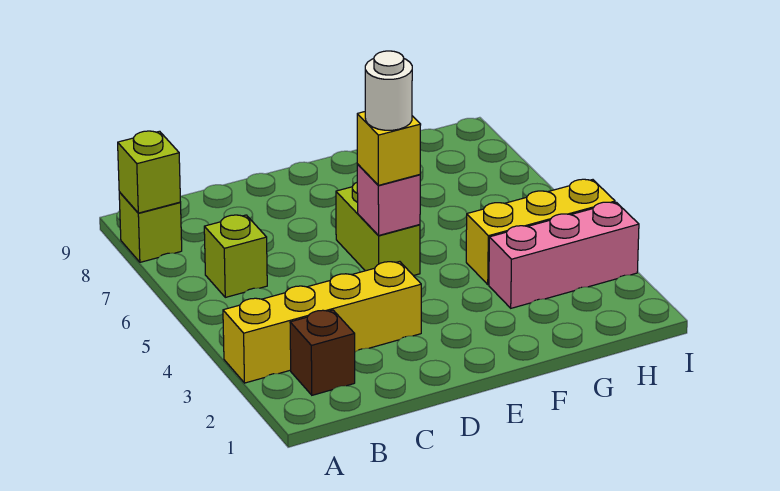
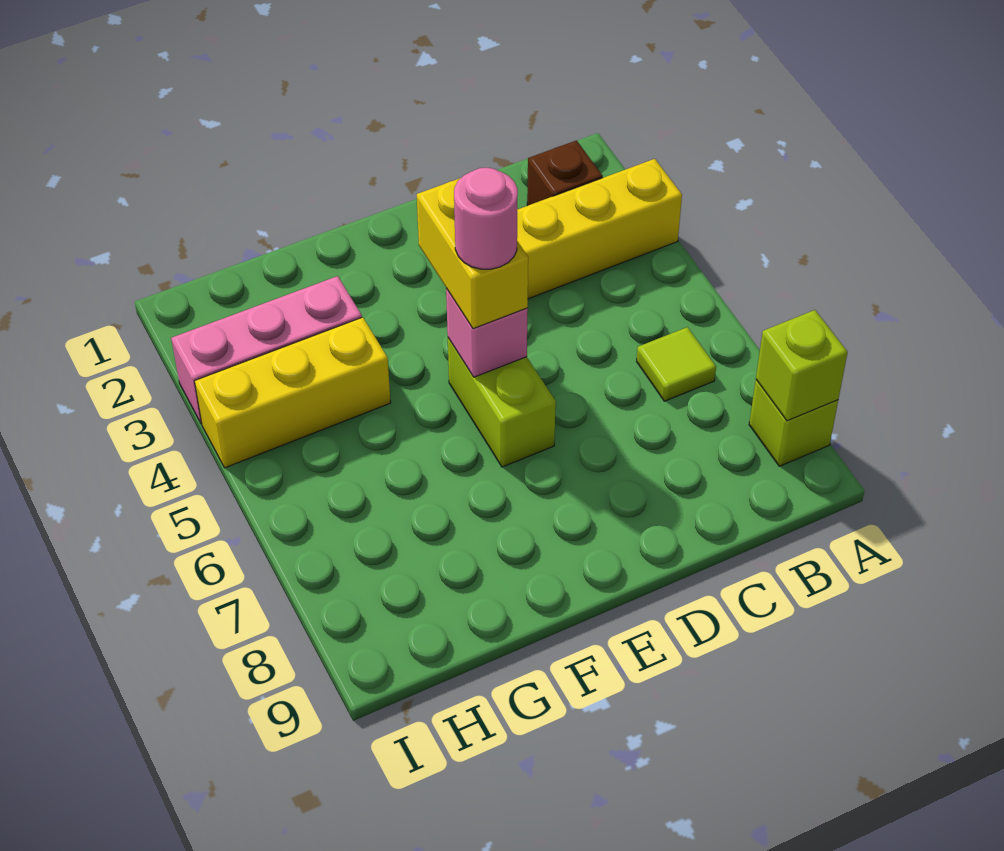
lime brick B6 level 1 -> lime tile B6 level 1
yellow brick E5 level 3 -> yellow brick E4:E5 level 3
white round brick E5 level 4 -> pink round brick E5 level 4

